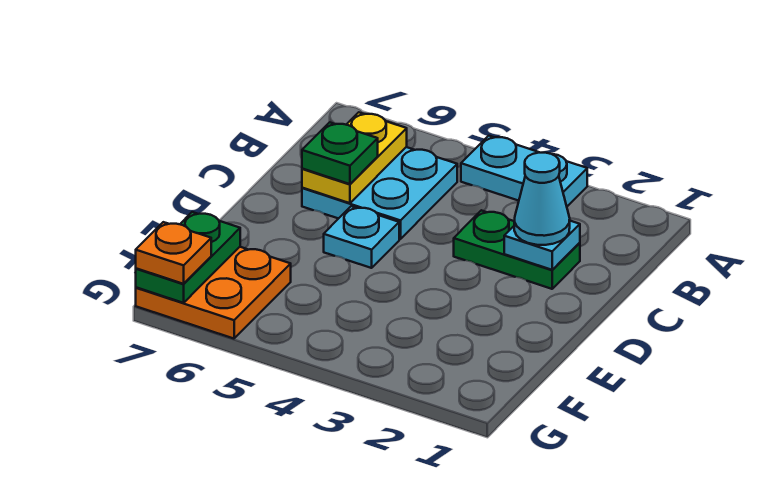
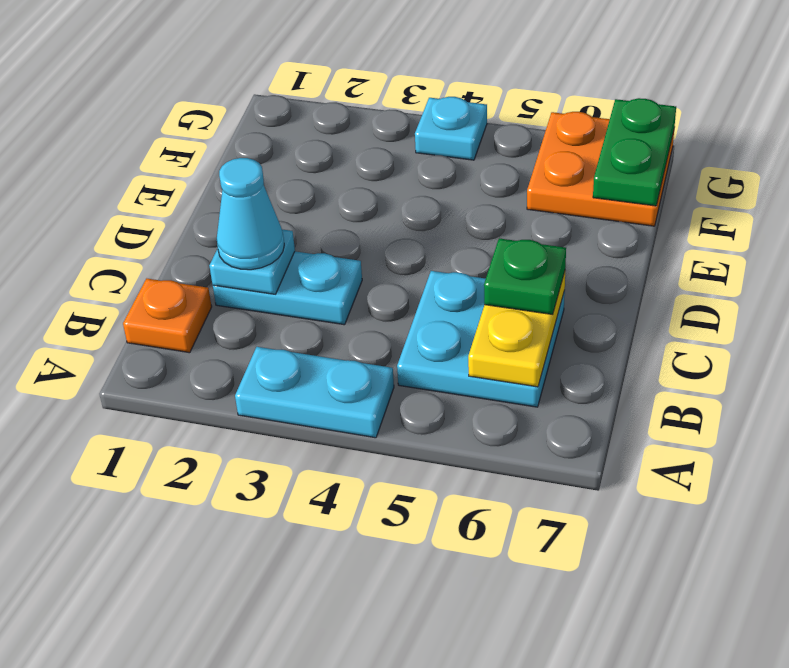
green plate C2:C3 level 1 -> cyan plate C2:C3 level 1
cyan plate D5 level 1 -> cyan plate G4 level 1
orange plate G7 level 3 -> orange plate B1 level 1

